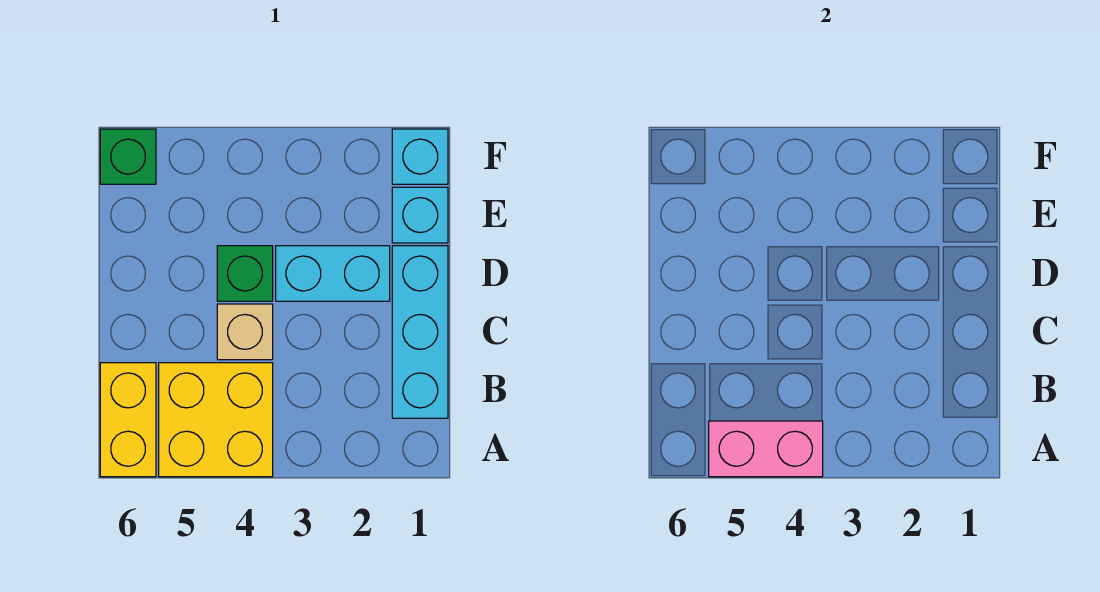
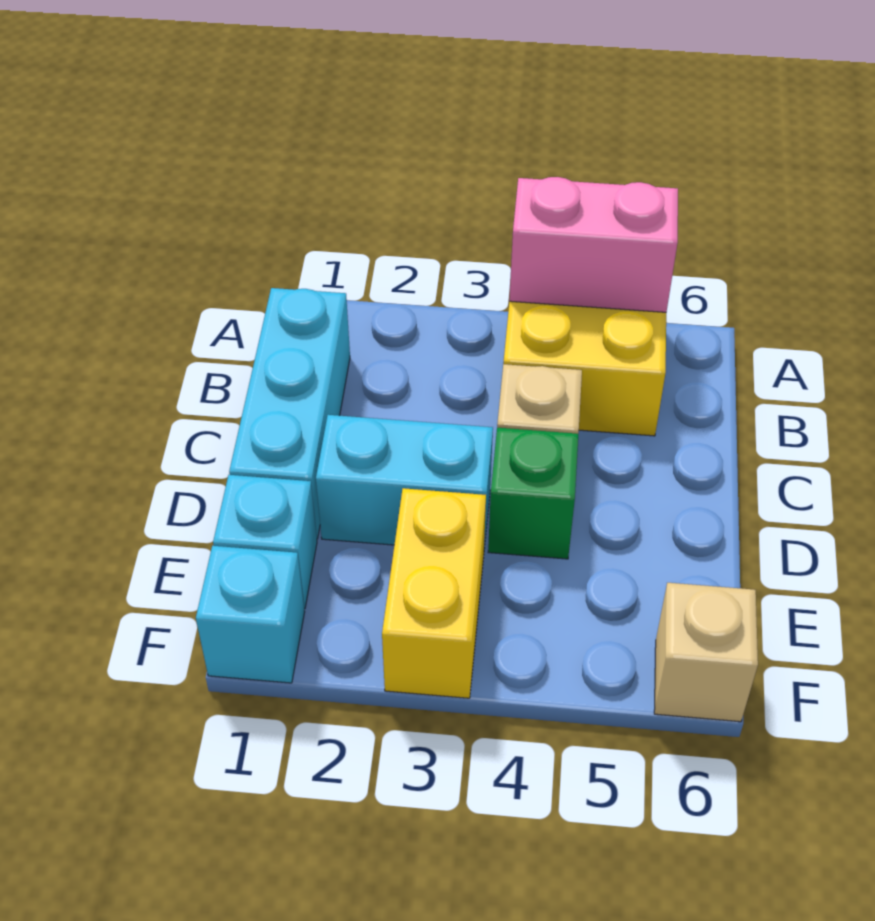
yellow brick A6:B6 level 1 -> yellow brick E3:F3 level 1
green brick F6 level 1 -> tan brick F6 level 1

